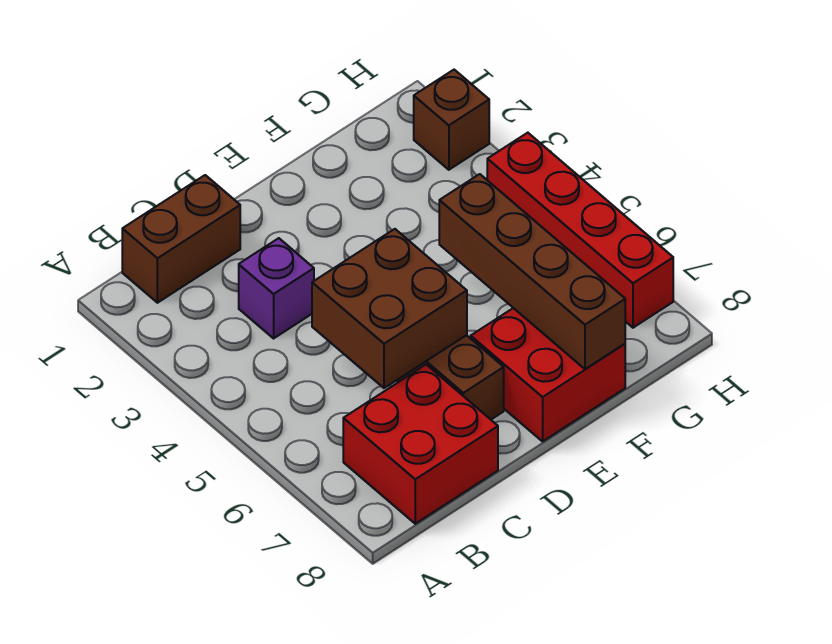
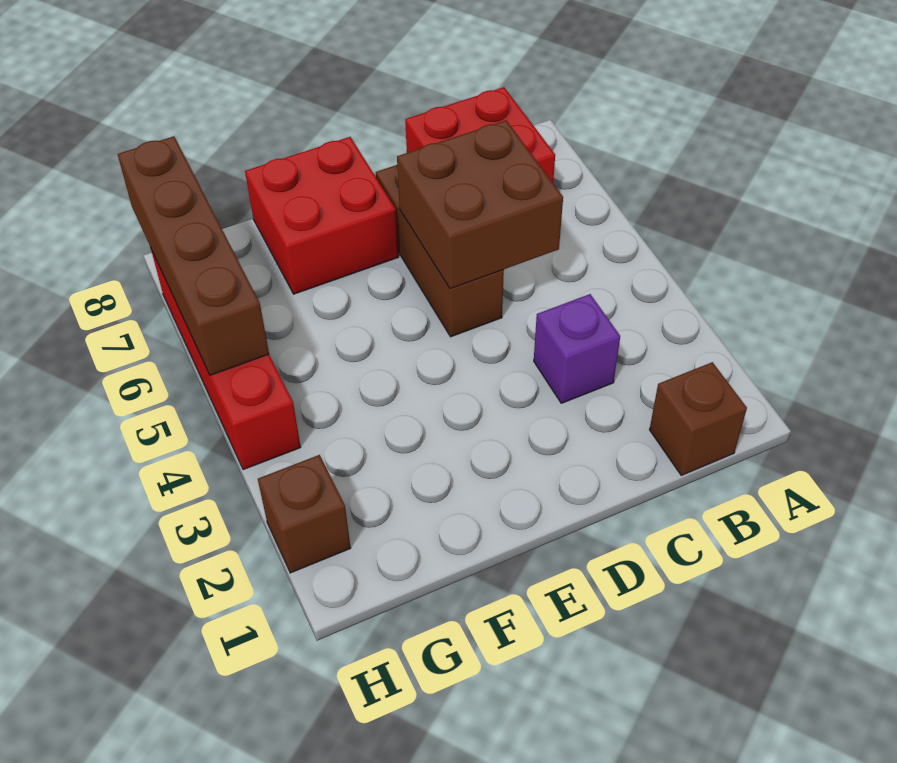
brown brick B1:C1 level 1 -> brown brick B1 level 1
brown brick F5:F8 level 2 -> brown brick H5:H8 level 2

